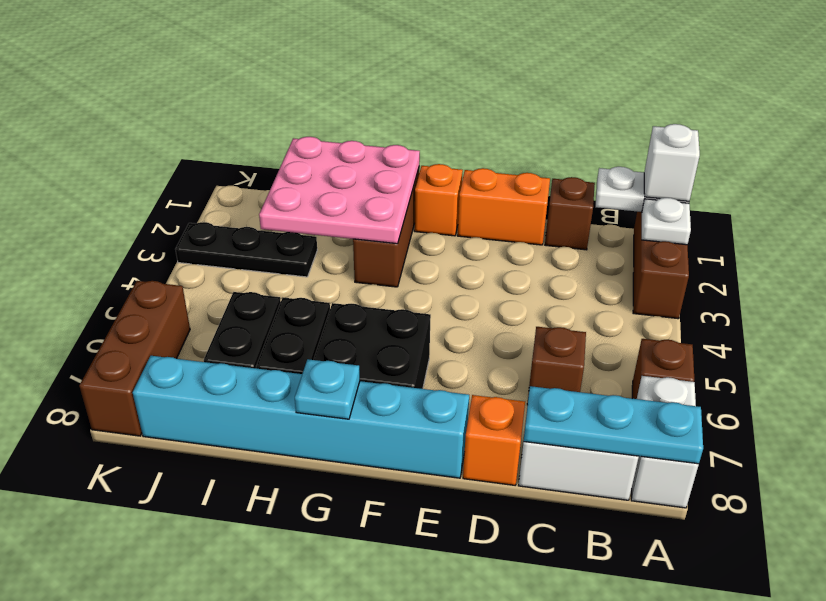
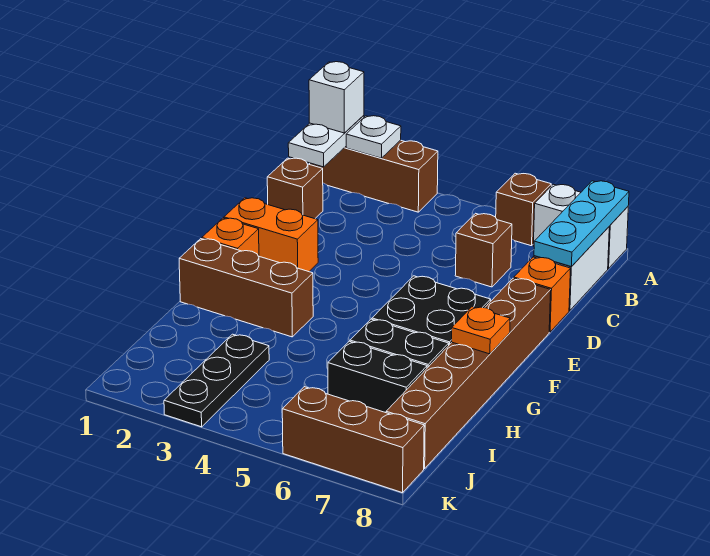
orange brick D1:E1 level 1 -> orange brick E1:E2 level 1
cyan brick E8:J8 level 1 -> brown brick E8:J8 level 1
pink plate G1:I3 level 2 -> none
cyan plate G8 level 2 -> orange plate G8 level 2

